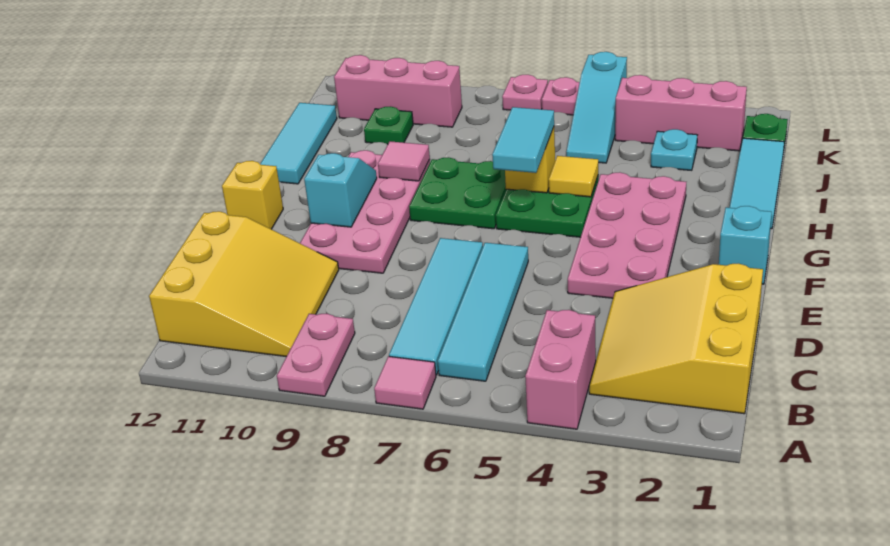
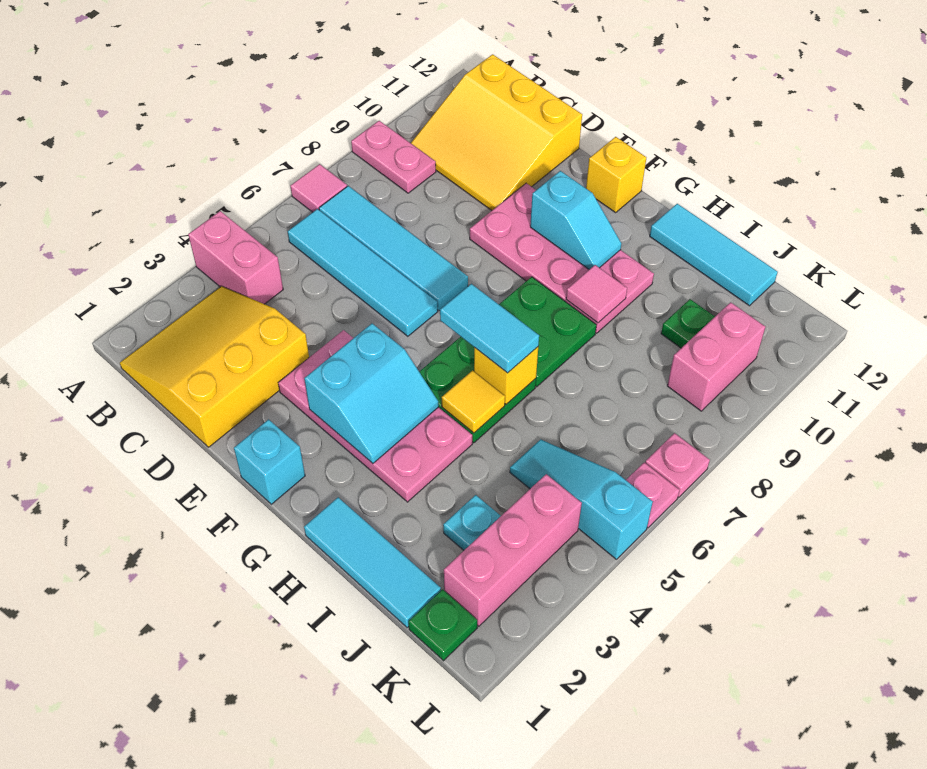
yellow slope B1:D3 level 1 top 1 -> yellow slope B1:D3 level 1 top D
none -> cyan slope F3:G4 level 2 top F
pink brick K9:K11 level 1 -> pink brick K9:K10 level 1

